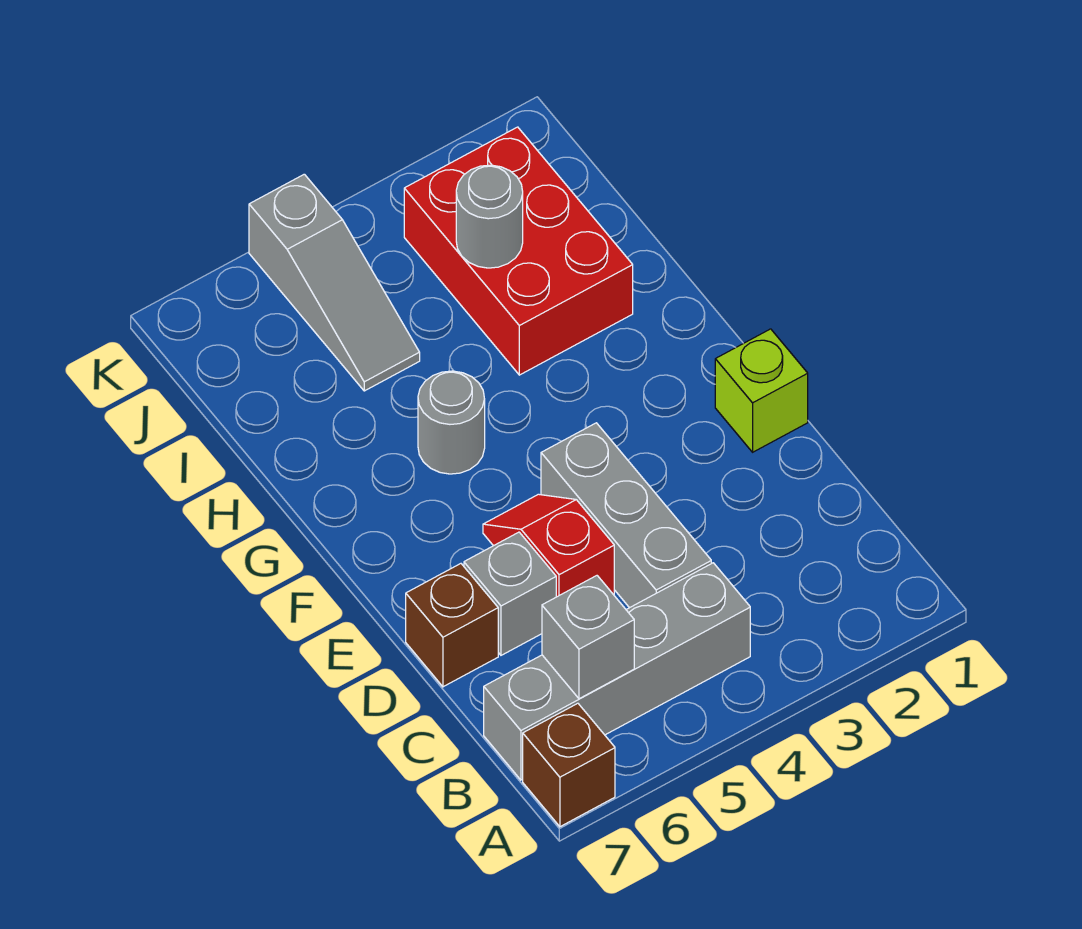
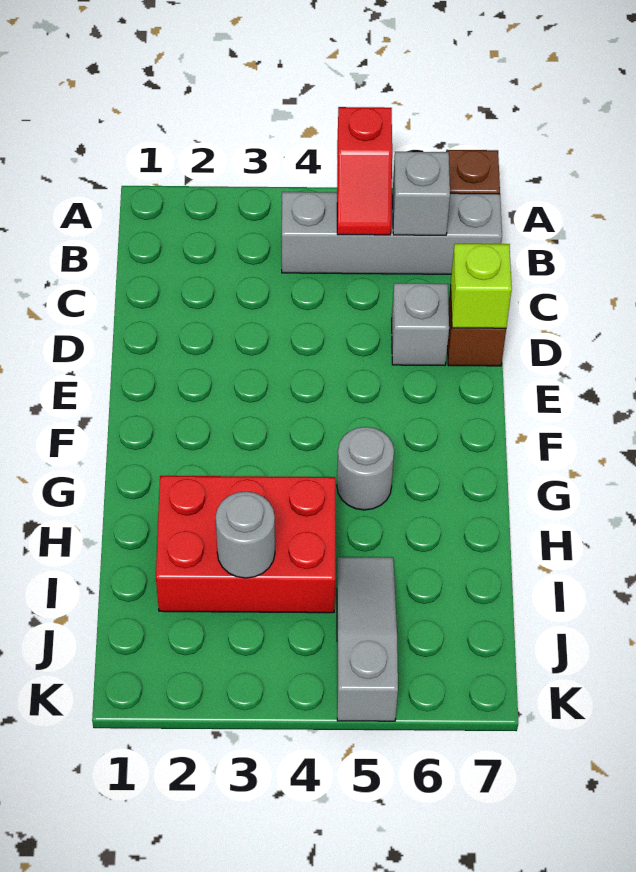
grey brick C4:E4 level 1 -> none
red slope D5:E5 level 1 top D -> red slope A5:B5 level 2 top A
lime brick E1 level 1 -> lime brick D7 level 2
red brick H2:J3 level 1 -> red brick H2:I4 level 1

